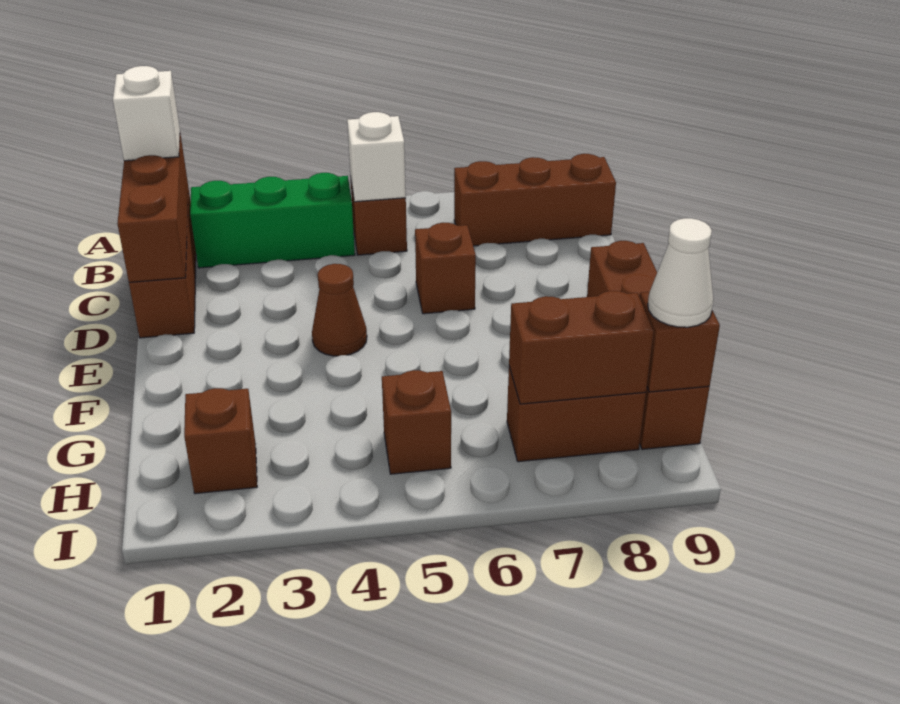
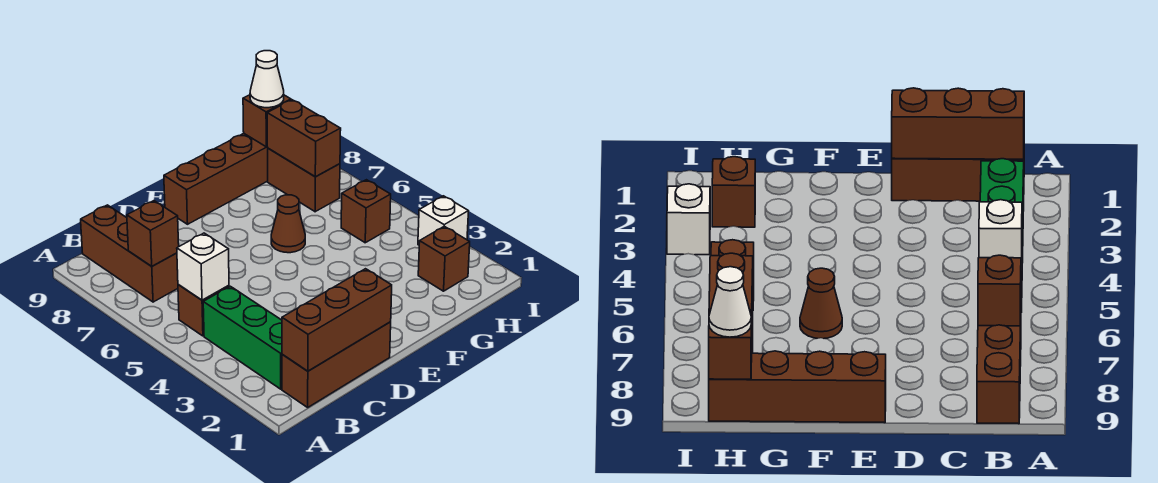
white brick B1 level 3 -> white brick I3 level 1
brown brick D6 level 1 -> brown brick B7 level 2
brown cone E4 level 1 -> brown cone F6 level 1

